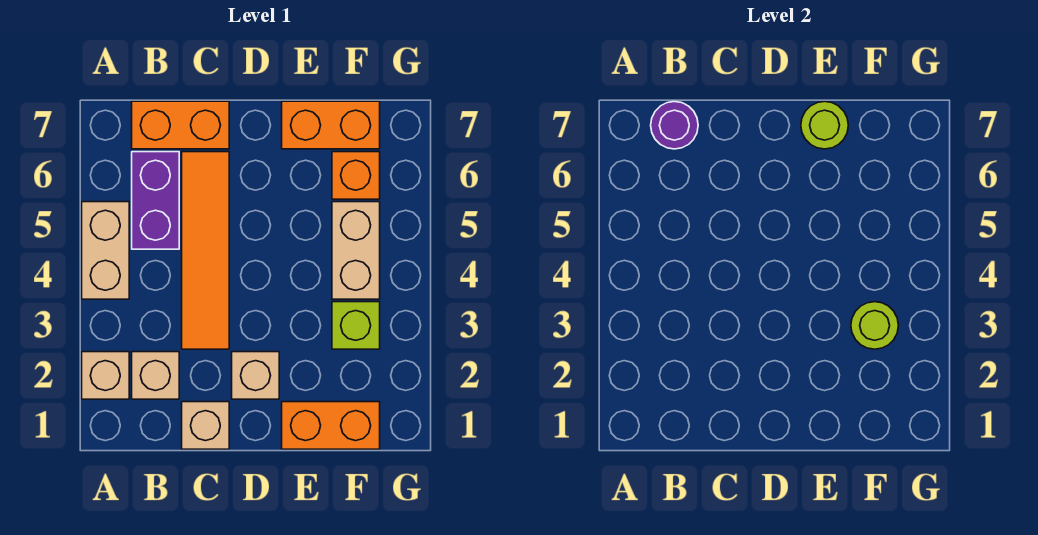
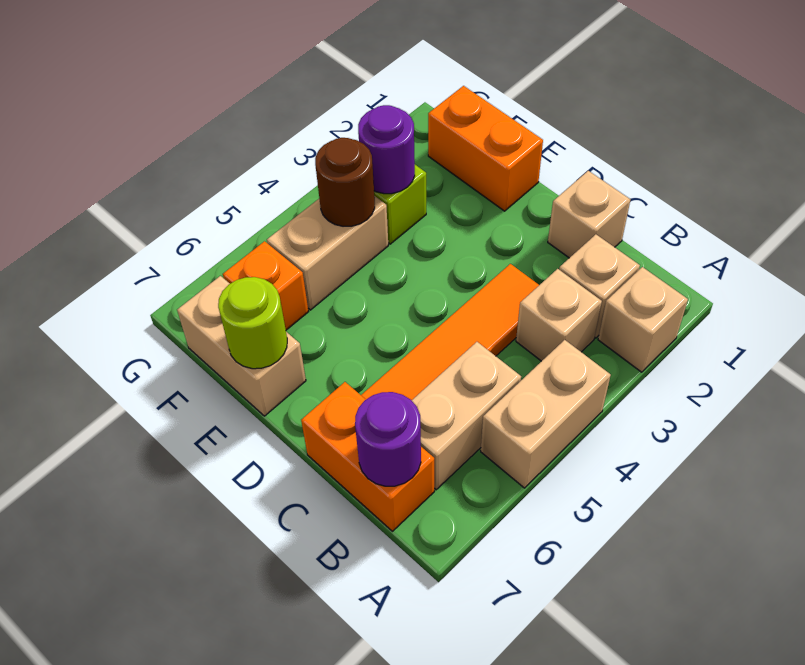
purple brick B5:B6 level 1 -> tan brick B5:B6 level 1
tan brick D2 level 1 -> tan brick B3 level 1
orange brick E7:F7 level 1 -> tan brick E7:F7 level 1
lime round brick F3 level 2 -> purple round brick F3 level 2
none -> brown round brick F4 level 2

